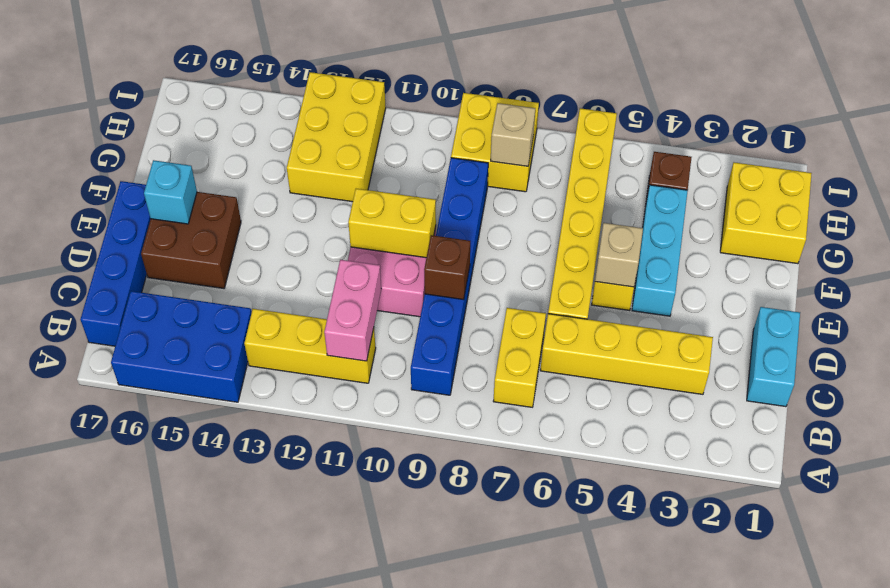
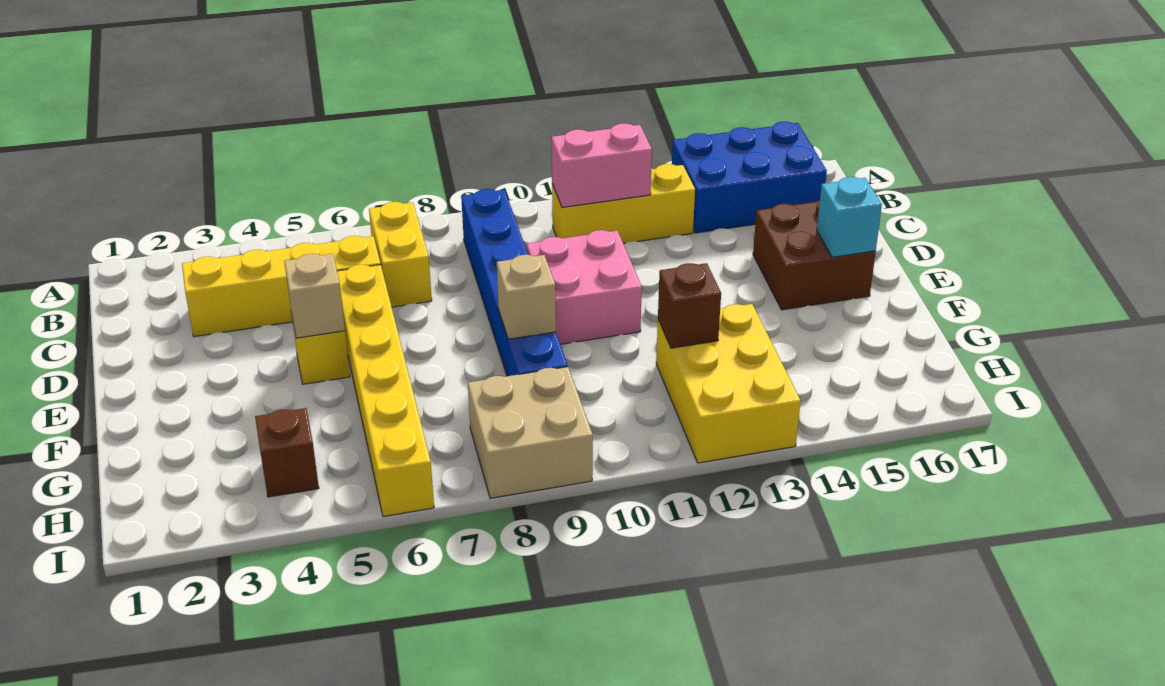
pink brick B11:C11 level 2 -> pink brick B11:B12 level 2
blue brick B17:E17 level 1 -> none
cyan brick C1:D1 level 1 -> none
brown brick D9 level 2 -> brown brick G12 level 2
cyan brick E4:G4 level 1 -> none
yellow brick E10:E11 level 2 -> none
yellow brick G1:H2 level 1 -> none
yellow brick H8:I9 level 1 -> tan brick H8:I9 level 1
tan brick H8 level 2 -> tan brick F9 level 2

